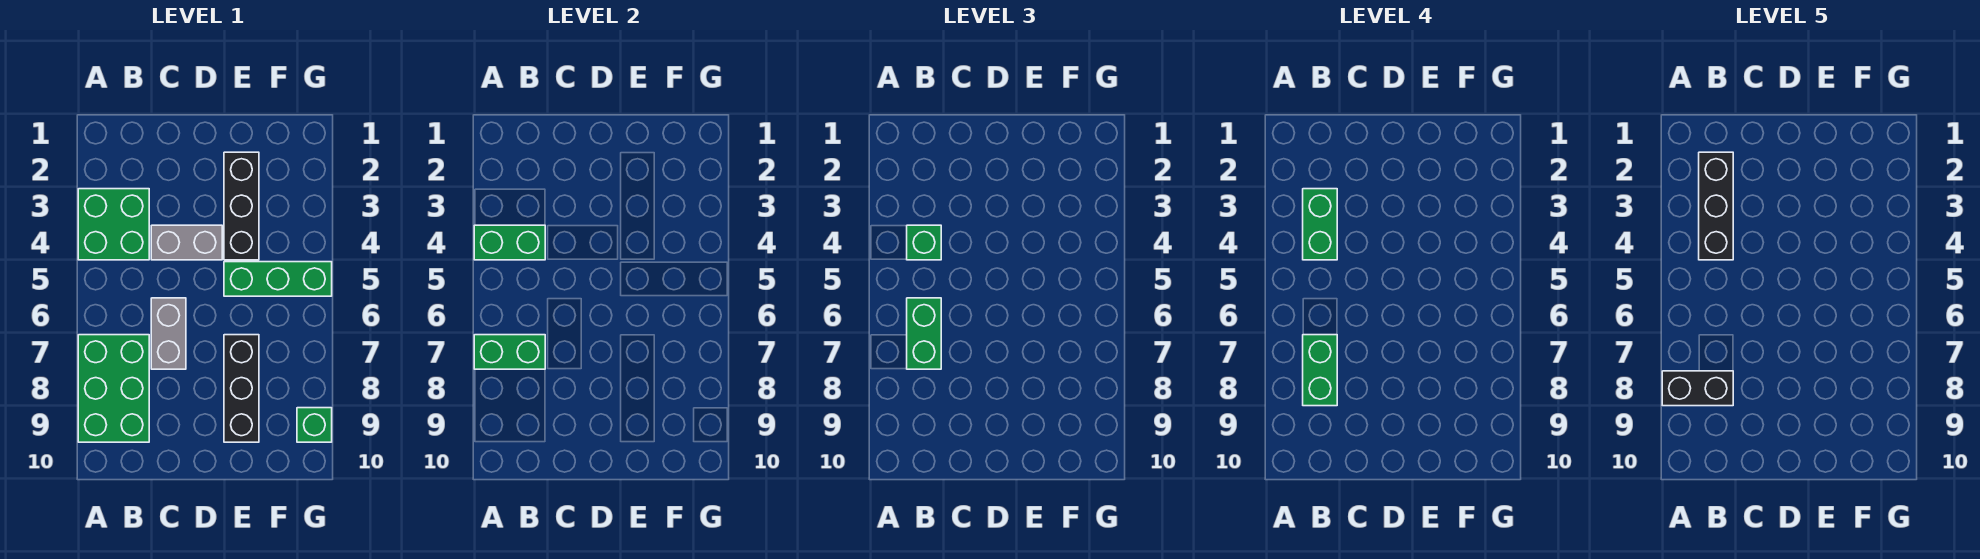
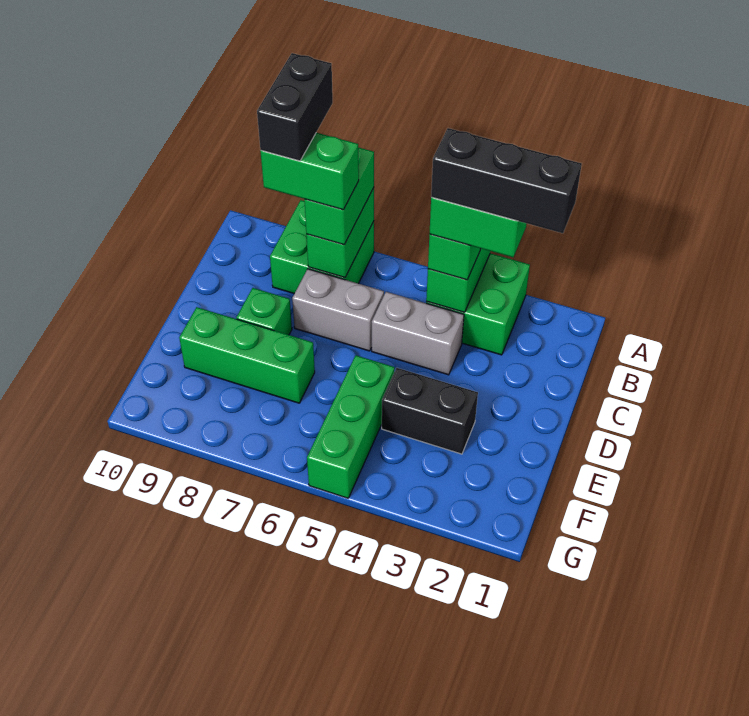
green brick A7:B9 level 1 -> green brick A7:B8 level 1
green brick B6:B7 level 3 -> green brick A7:B7 level 3
grey brick C4:D4 level 1 -> grey brick C4:C5 level 1
black brick E2:E4 level 1 -> black brick E3:E4 level 1
black brick E7:E9 level 1 -> green brick E7:E9 level 1
green brick G9 level 1 -> green brick D8 level 1

